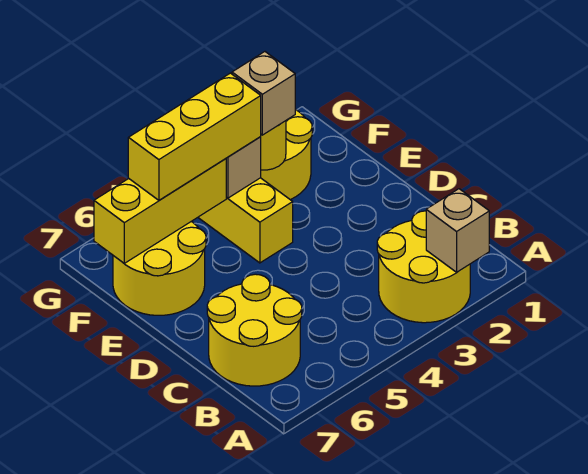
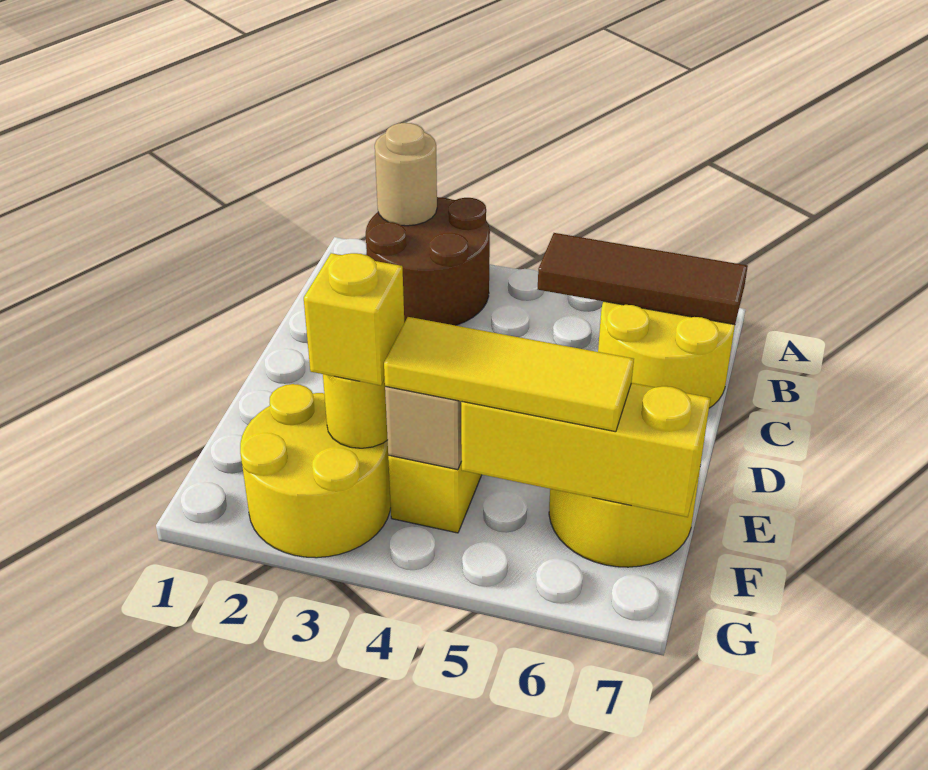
yellow round brick A2:B3 level 1 -> brown round brick A2:B3 level 1
tan brick A2 level 2 -> tan round brick A2 level 2
none -> brown tile B5:B7 level 2
tan brick F3 level 3 -> yellow brick F3 level 3
yellow brick F4:F6 level 3 -> yellow tile F4:F6 level 3

